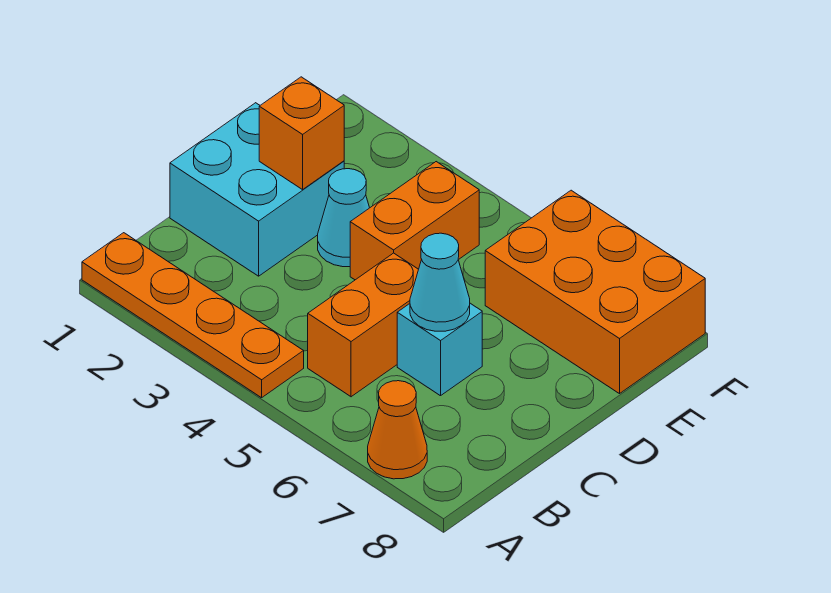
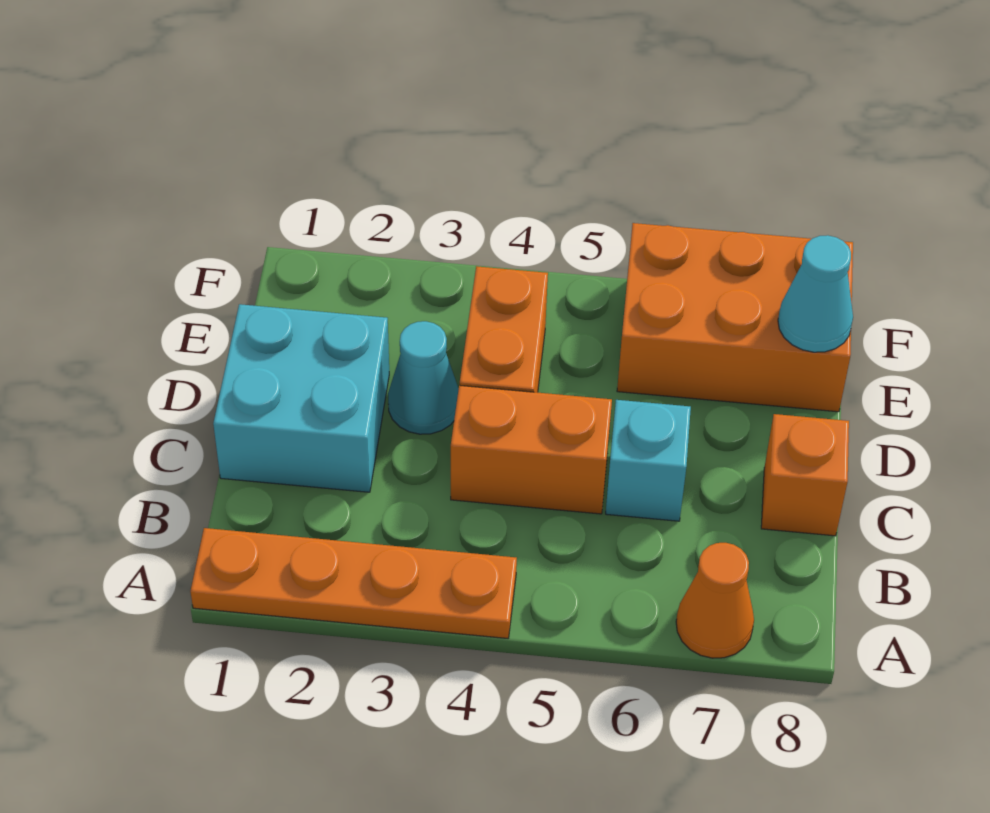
orange brick B5:C5 level 1 -> orange brick C4:C5 level 1
cyan cone C6 level 2 -> cyan cone E8 level 2
orange brick D2 level 2 -> orange brick C8 level 1

